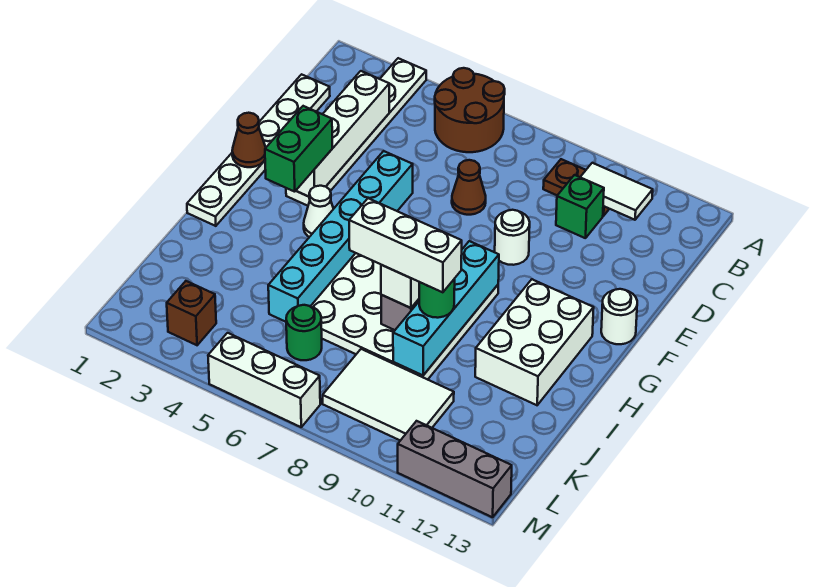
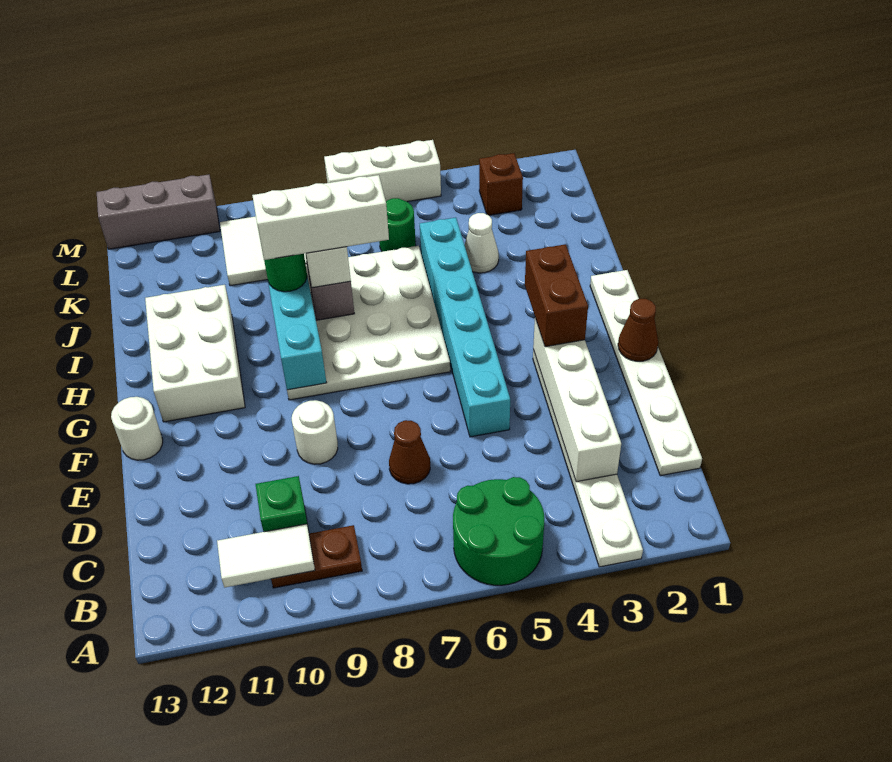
brown round brick A5:B6 level 1 -> green round brick A5:B6 level 1
green brick F3:G3 level 3 -> brown brick F3:G3 level 3
white cone G4 level 1 -> white cone J4 level 1

